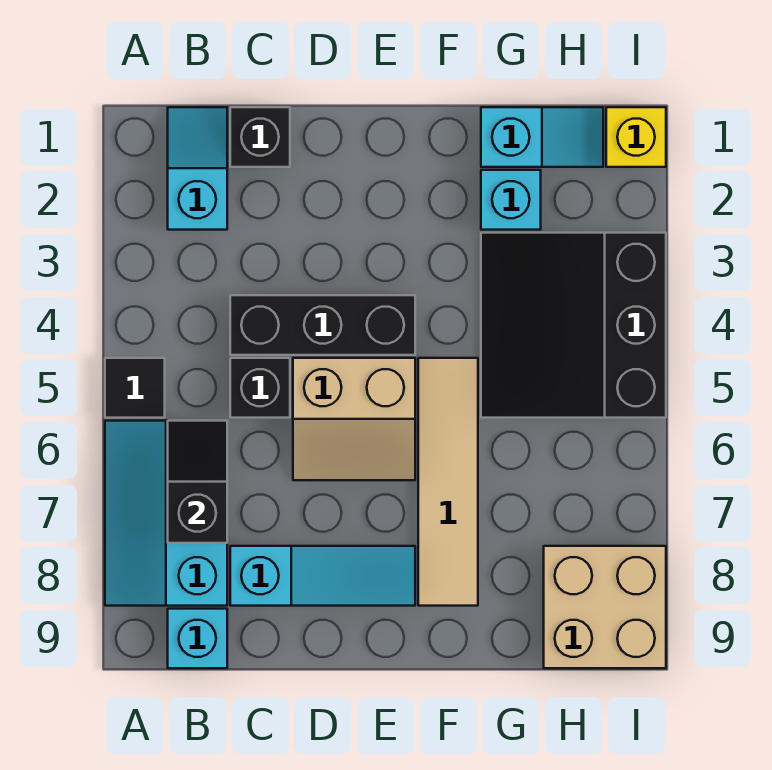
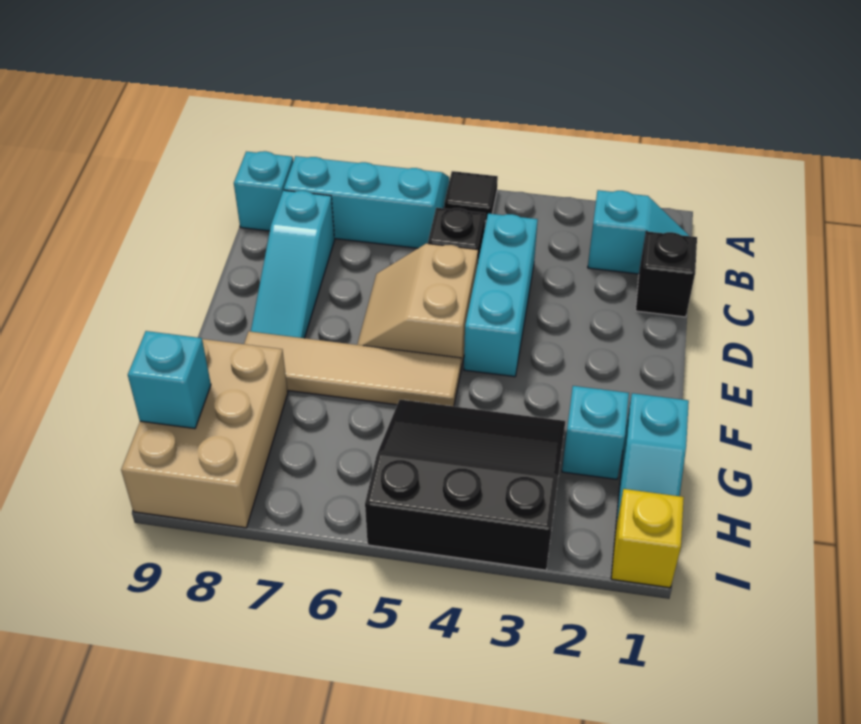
black slope B6:B7 level 2 top 7 -> none
black brick C4:E4 level 1 -> cyan brick C4:E4 level 1
tan brick H8:I9 level 1 -> tan brick G8:I9 level 1
none -> cyan brick H9 level 2

